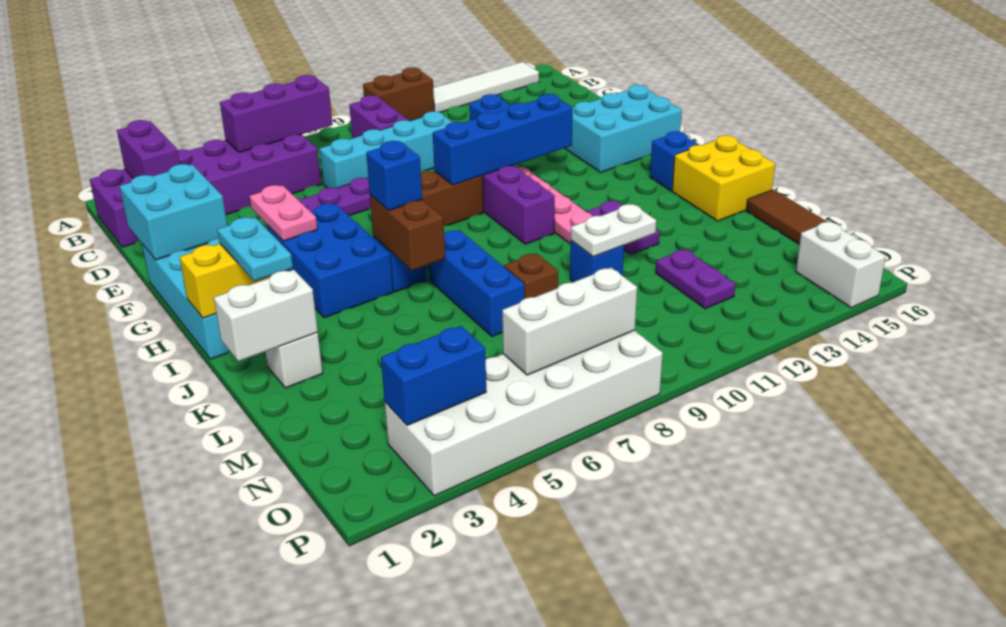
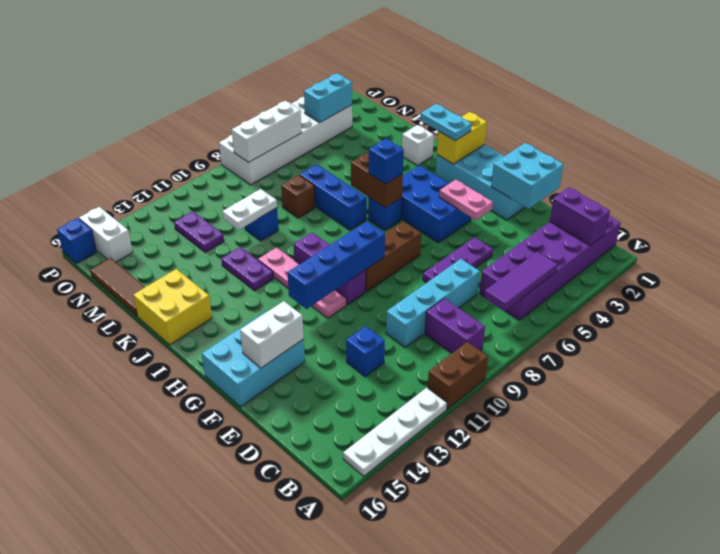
white tile A12:A15 level 1 -> white plate A12:A15 level 1
purple brick B5:B7 level 2 -> purple tile B5:B7 level 2
blue brick I15 level 1 -> blue brick P16 level 1
white brick K1:K2 level 2 -> white brick F14:F15 level 2
blue brick O3:O4 level 2 -> cyan brick O3:O4 level 2

